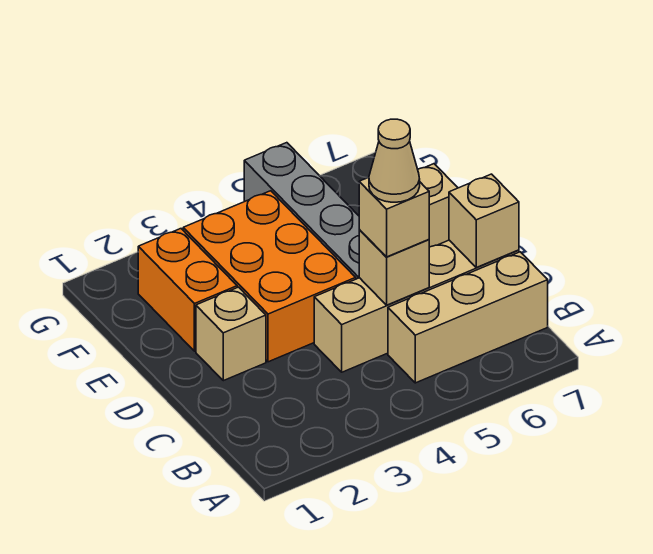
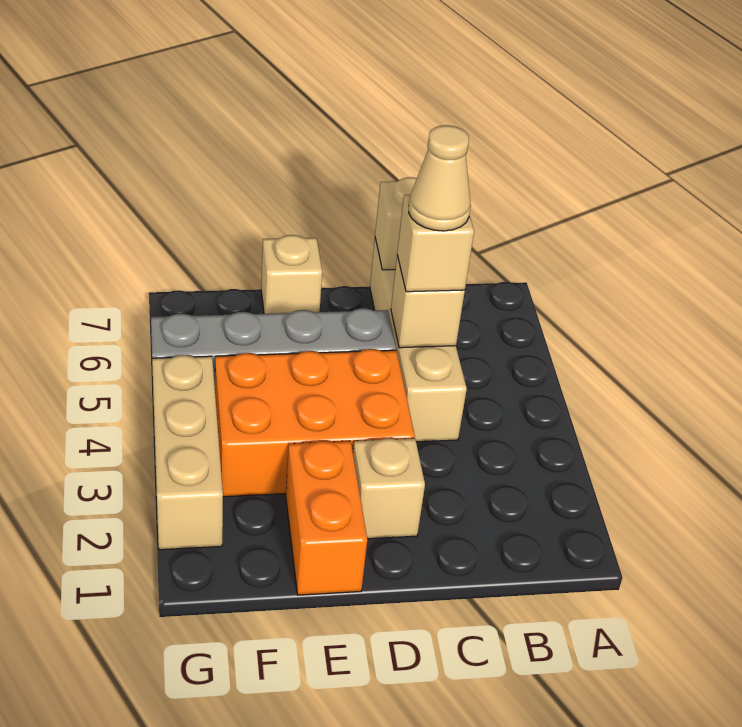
tan brick B5:B7 level 1 -> tan brick G2:G4 level 1
orange brick E2:F2 level 1 -> orange brick E1:E2 level 1

